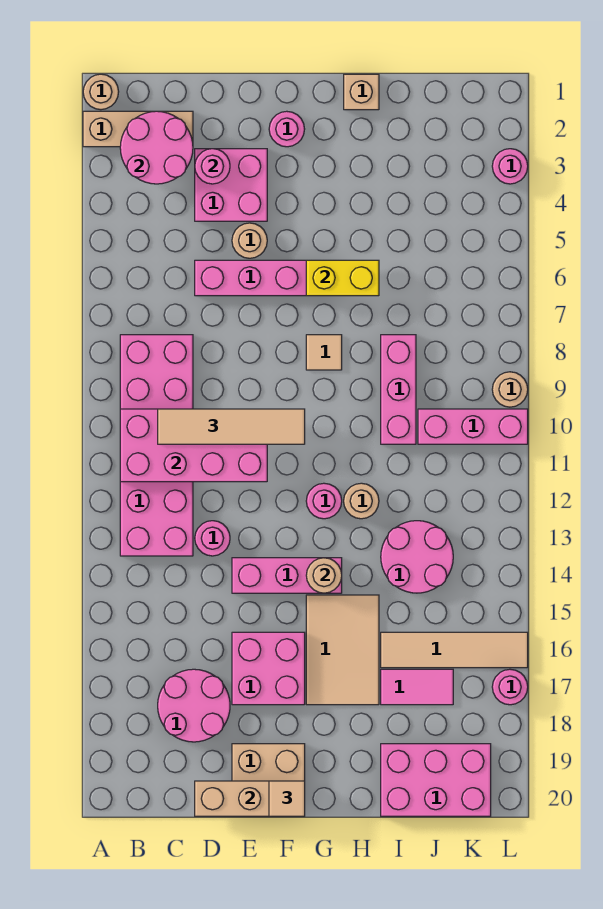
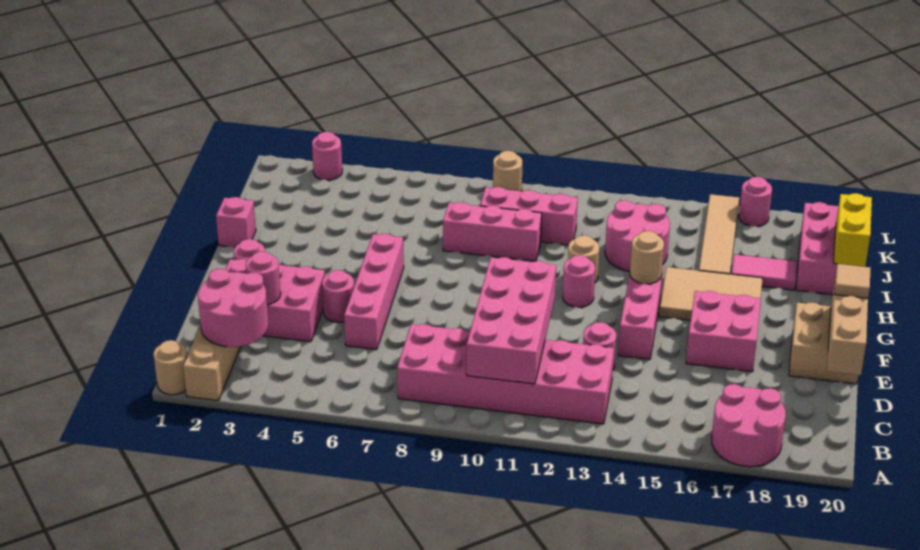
tan tile C10:F10 level 3 -> none
pink round brick C17:D18 level 1 -> pink round brick A17:B18 level 1
pink brick D3:E4 level 1 -> pink brick D2:E4 level 1
tan round brick E5 level 1 -> pink round brick E5 level 1
yellow brick G6:H6 level 2 -> yellow brick I20:J20 level 2
tan tile G8 level 1 -> none
tan brick H1 level 1 -> pink brick H1 level 1
pink tile I17:J17 level 1 -> pink tile I17:I18 level 1
pink brick J10:L10 level 1 -> pink brick J9:J11 level 1

